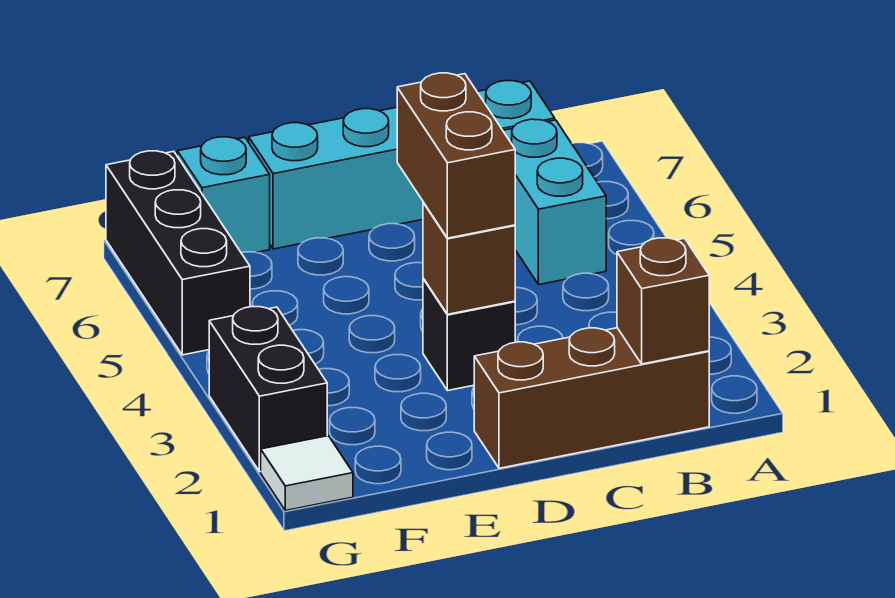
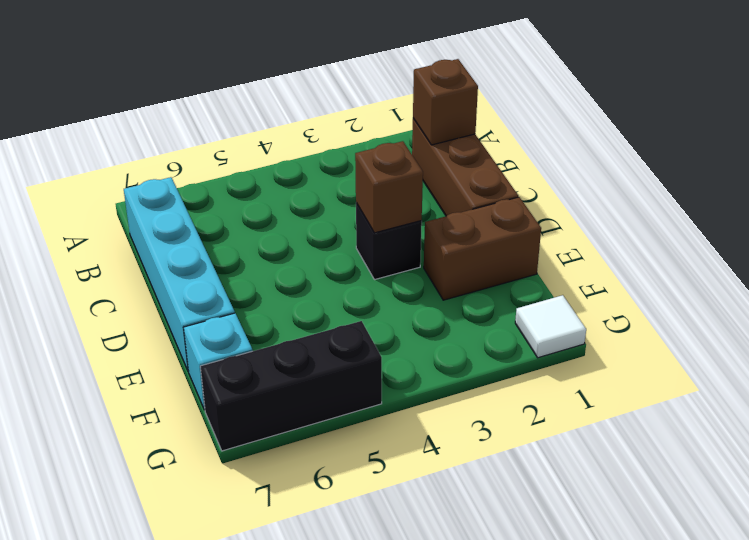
cyan brick B5:B6 level 1 -> none
brown brick D3:D4 level 3 -> brown brick E1:E2 level 1
black brick G2:G3 level 1 -> none

